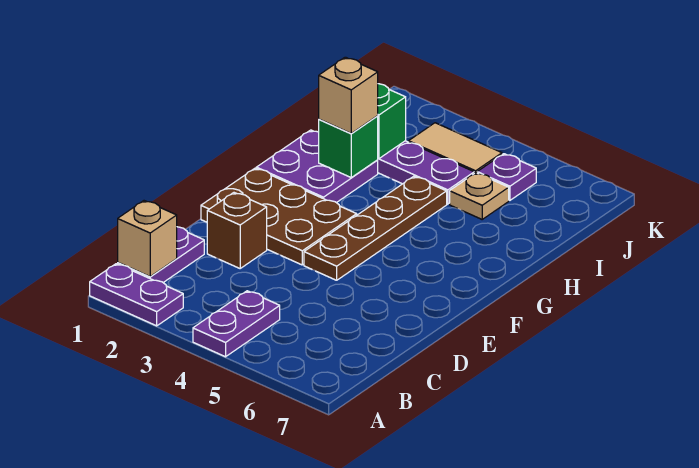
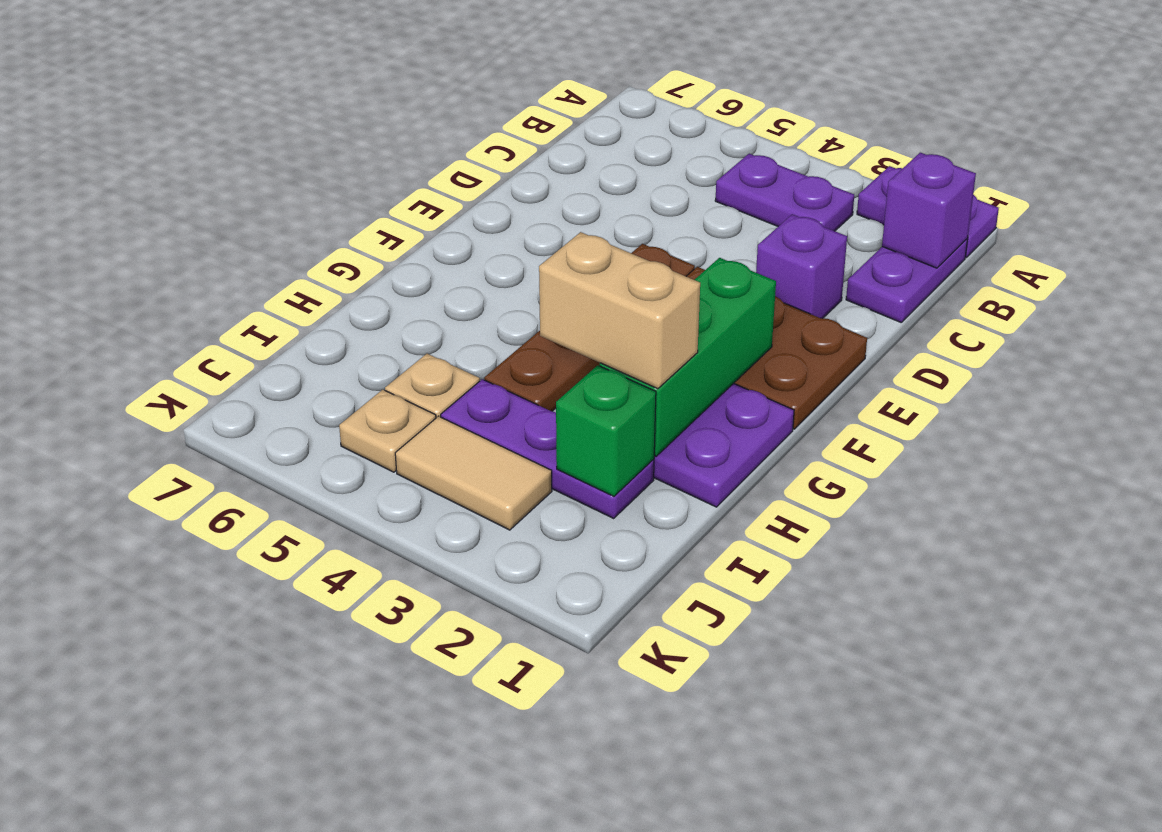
purple plate A4:B4 level 1 -> purple plate B3:B4 level 1
tan brick B1 level 2 -> purple brick B1 level 2
brown brick D2 level 1 -> purple brick D2 level 1
green brick H2 level 2 -> green brick F2:H2 level 2
tan brick H2 level 3 -> tan brick H2:H3 level 3
purple plate J5 level 1 -> tan plate J5 level 1

